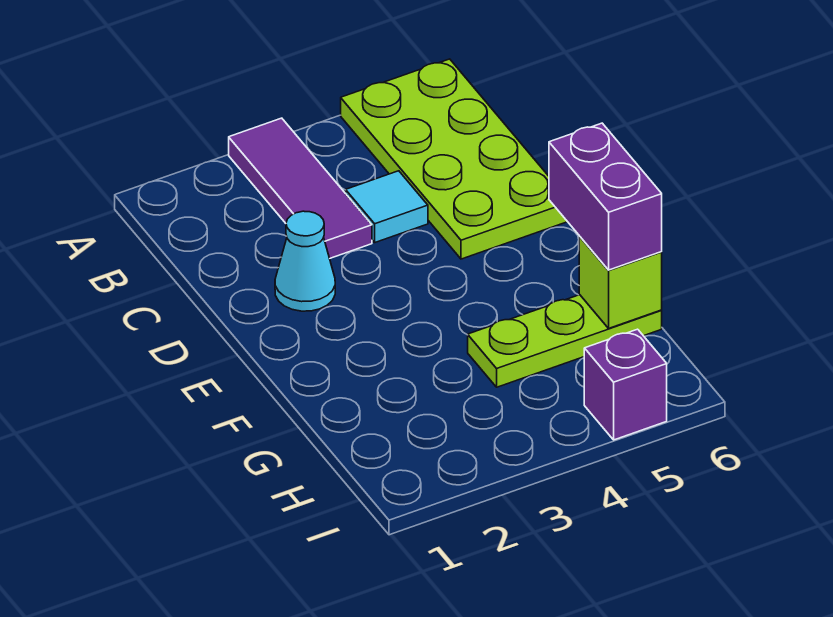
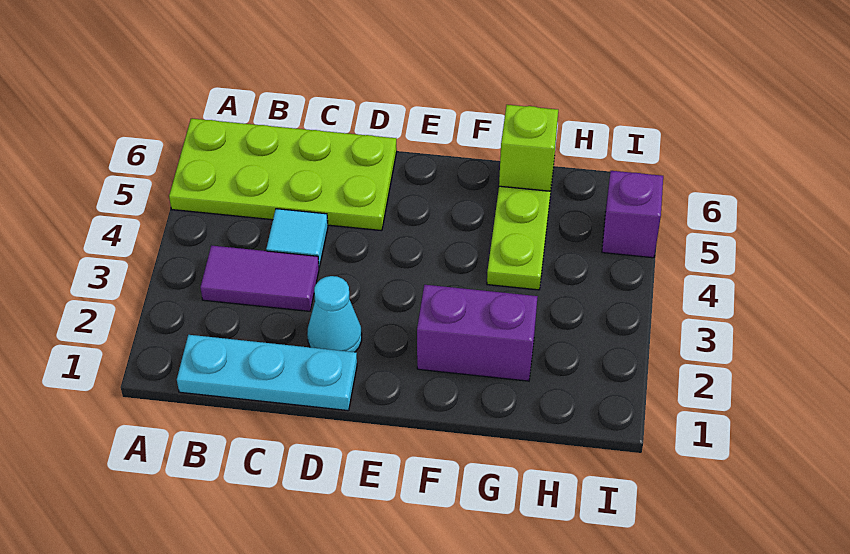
purple tile A3:C3 level 1 -> purple tile B3:C3 level 1
none -> cyan plate B1:D1 level 1
purple brick F6:G6 level 3 -> purple brick F2:G2 level 1

